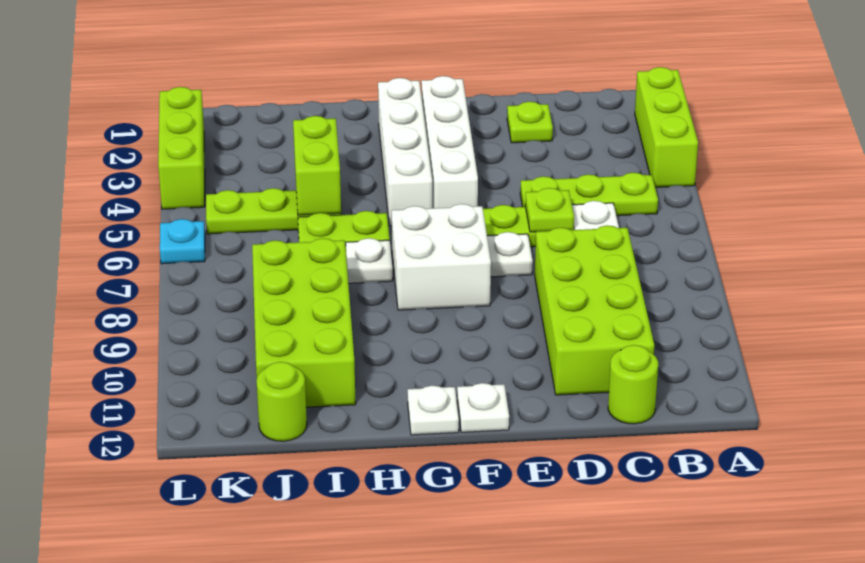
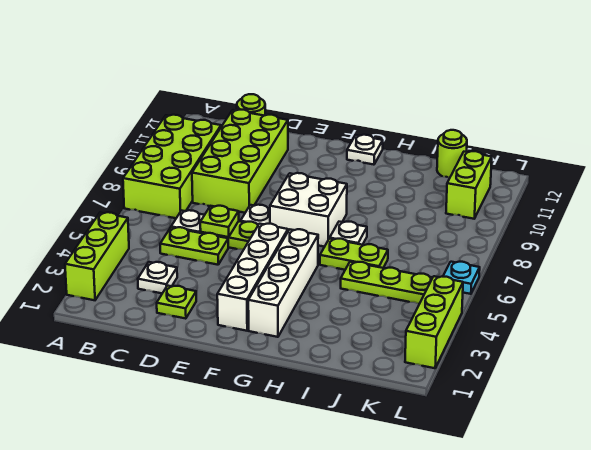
lime plate B5:D5 level 1 -> lime plate C5:D5 level 1
white plate F12 level 1 -> white plate C3 level 1
lime brick I4:I5 level 2 -> lime brick K10:K11 level 1
lime brick I8:J11 level 1 -> lime brick A7:B10 level 1

